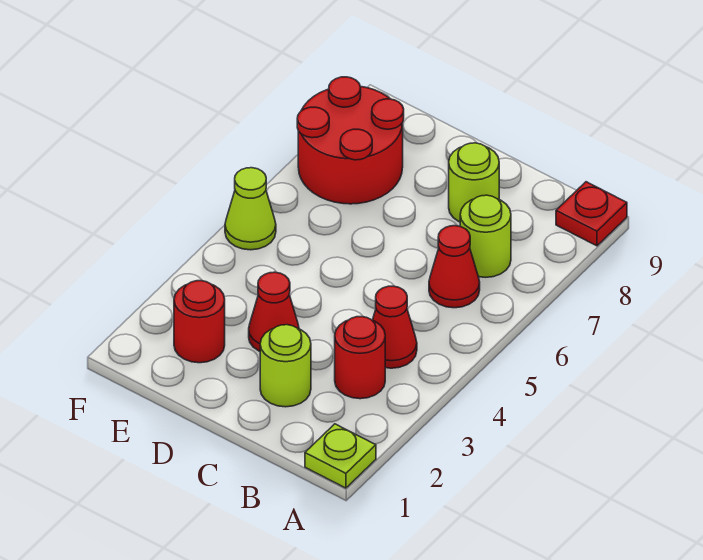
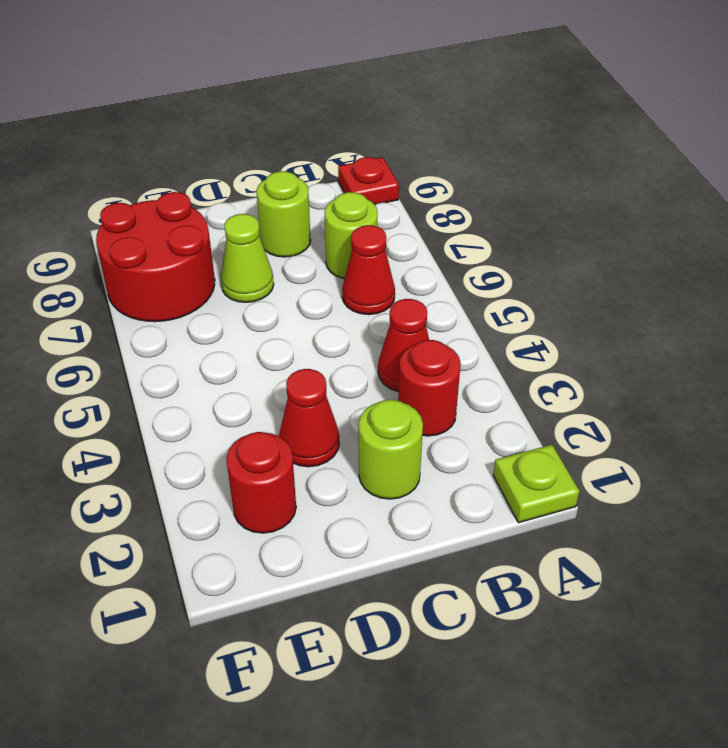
lime cone F5 level 1 -> lime cone D7 level 1

